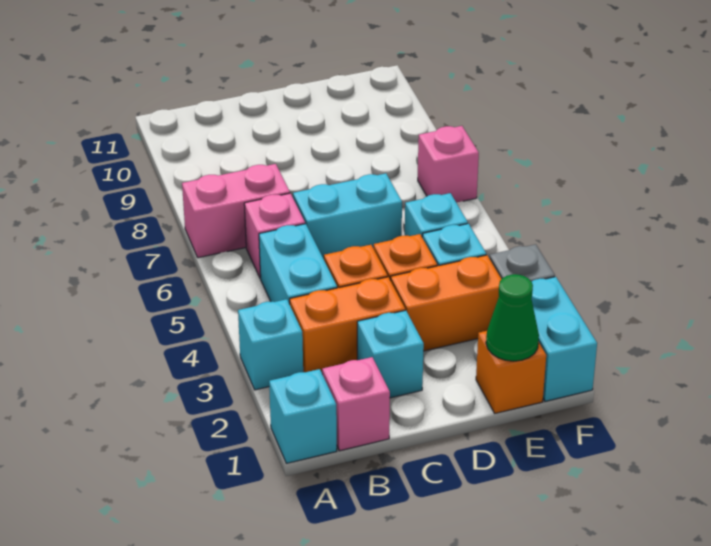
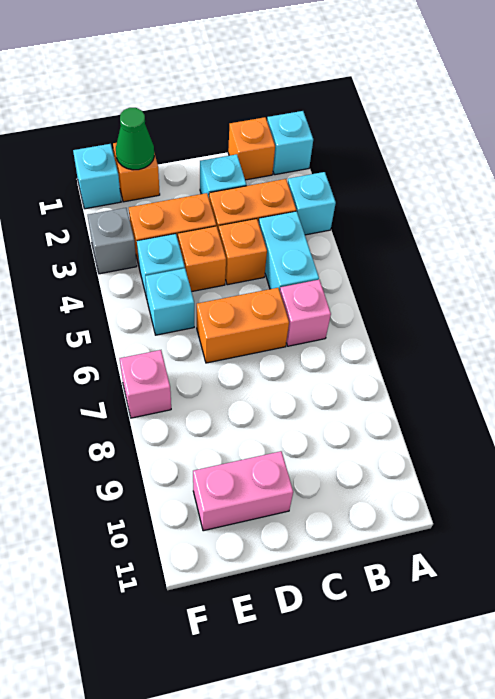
pink brick A7:B7 level 1 -> pink brick D10:E10 level 1
pink brick B1 level 1 -> orange brick B1 level 1
cyan brick C6:D6 level 1 -> orange brick C6:D6 level 1
cyan brick F1:F2 level 1 -> cyan brick F1 level 1

